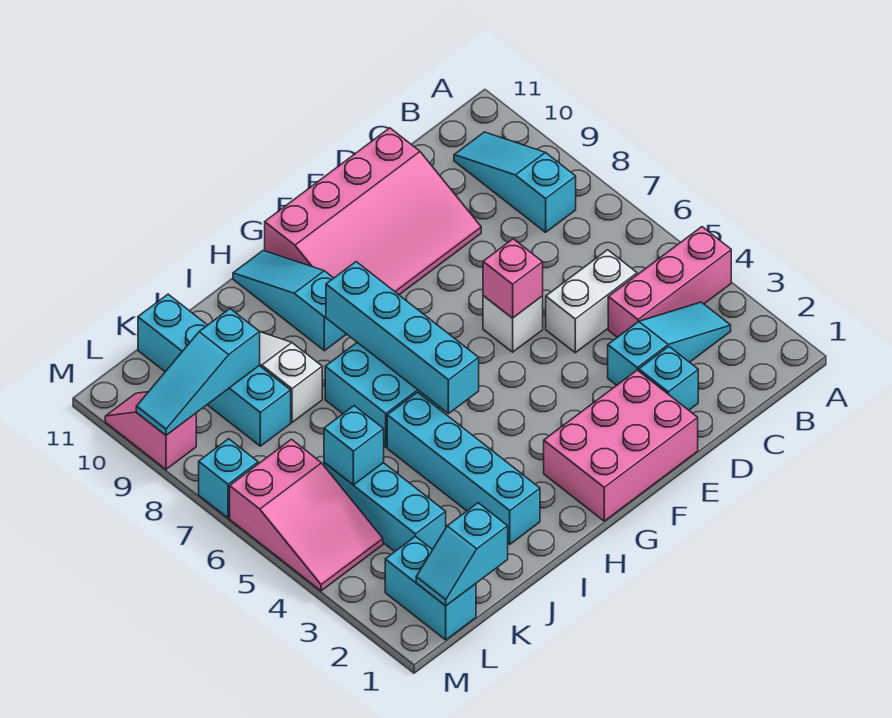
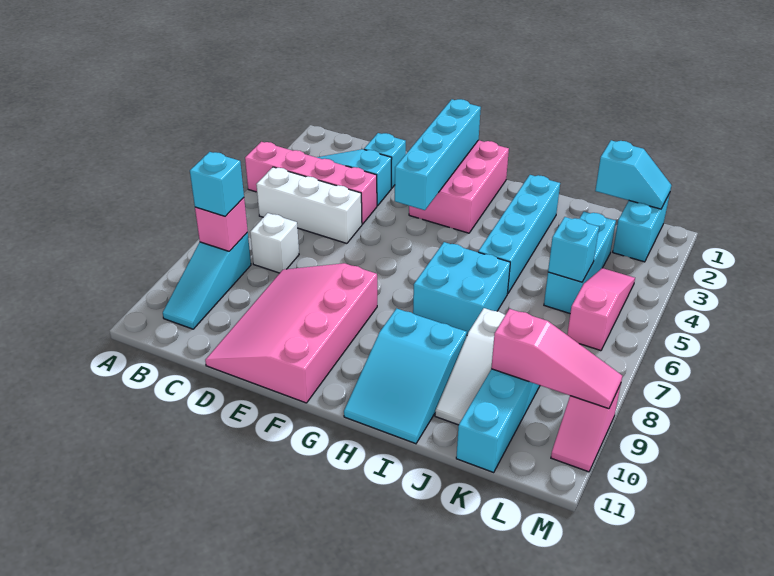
pink brick A4:C4 level 1 -> pink brick A4:D4 level 1
white brick C5:D5 level 1 -> white brick B5:D5 level 1
pink slope D9:G11 level 1 top 11 -> pink slope D8:F11 level 1 top F
pink brick E1:G2 level 1 -> pink brick F1:G3 level 1
white brick E6 level 1 -> white brick C7 level 1
pink brick E6 level 2 -> pink brick B8 level 2
cyan brick H5:H8 level 2 -> cyan brick F1:F4 level 2
cyan slope H9:H11 level 1 top 9 -> cyan slope H9:I11 level 1 top 9
cyan slope K9:M9 level 2 top K -> pink slope K9:M9 level 2 top K
pink slope L4:M6 level 1 top 6 -> pink slope L4:L6 level 1 top 6
cyan brick M7 level 1 -> cyan brick B8 level 3

